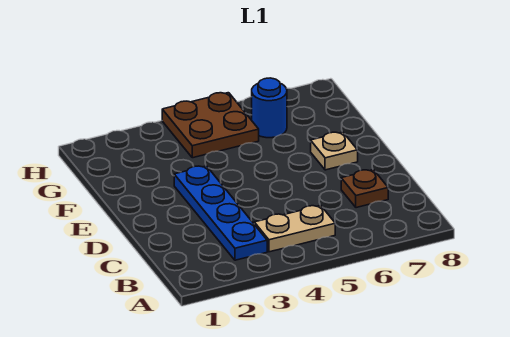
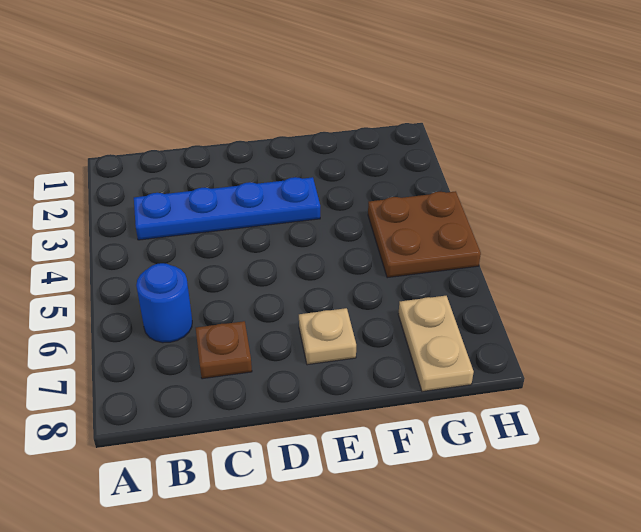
tan plate B4:B5 level 1 -> tan plate G7:G8 level 1
blue round brick G6 level 1 -> blue round brick B6 level 1

